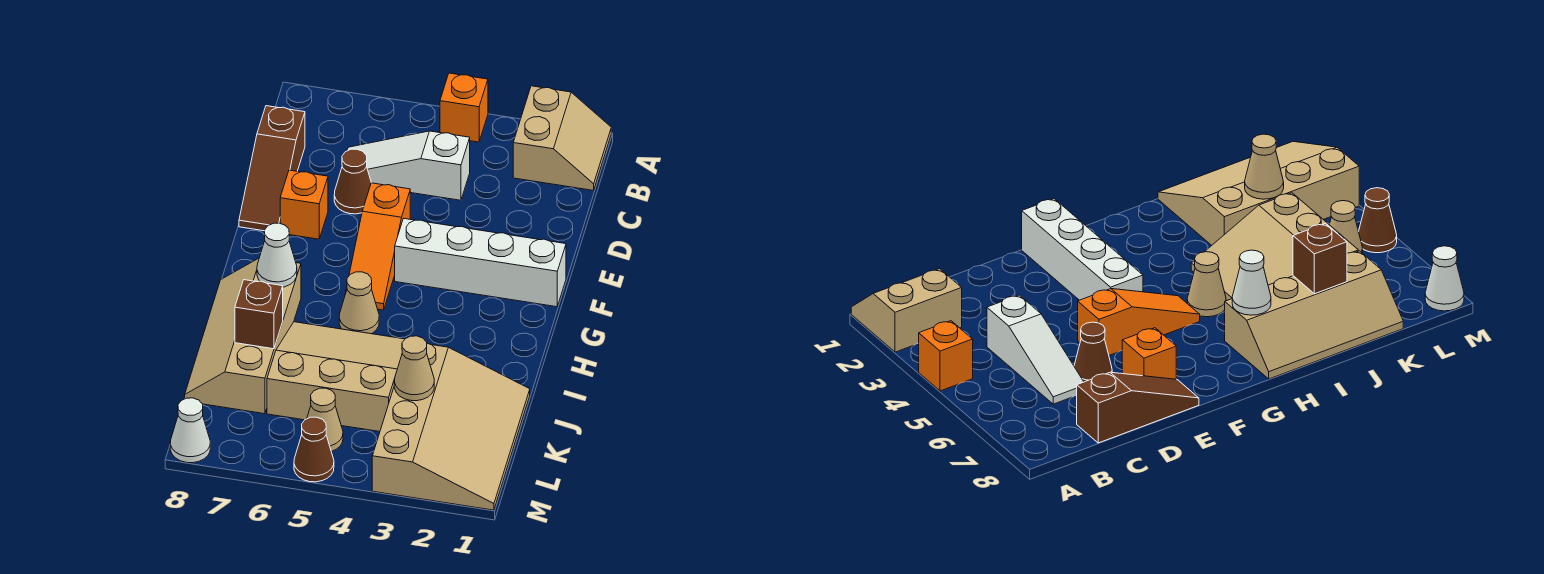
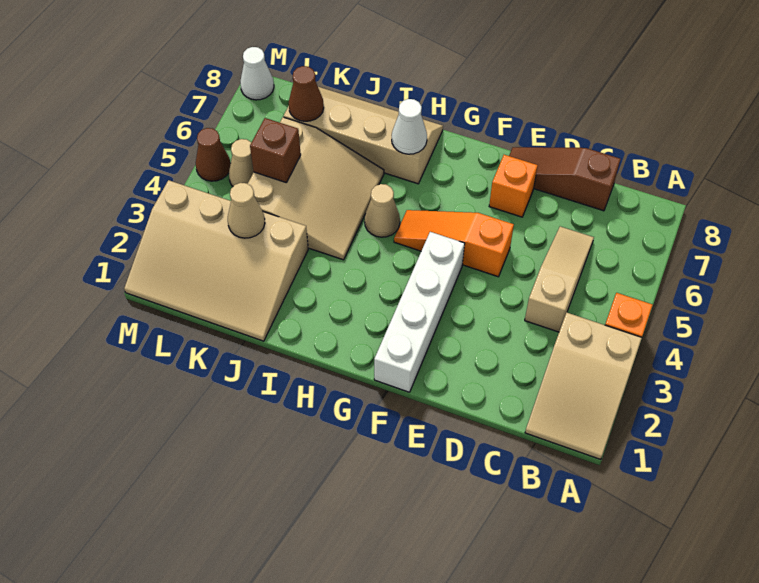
tan slope A1:B2 level 1 top 2 -> tan slope A1:B3 level 1 top 3
white slope C4:C6 level 1 top 4 -> tan slope C4:C6 level 1 top 4
brown cone D6 level 1 -> brown cone K7 level 2
brown brick J7 level 2 -> brown brick K5 level 2

